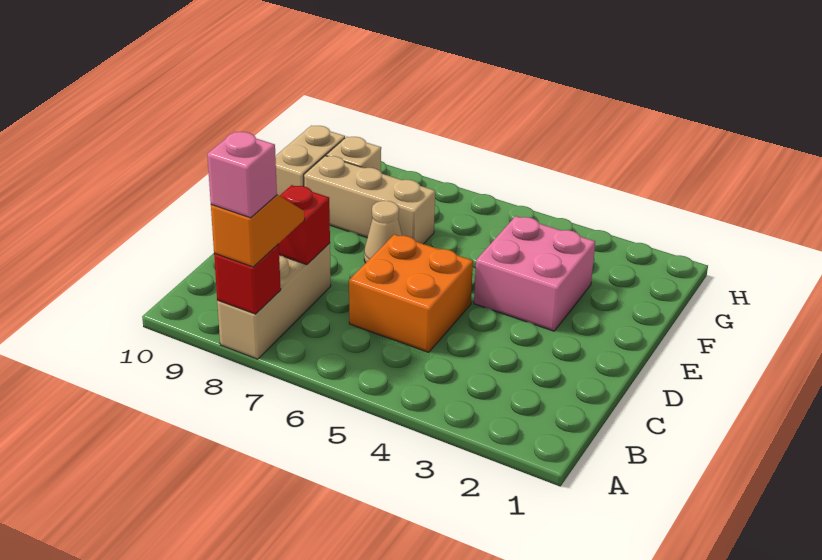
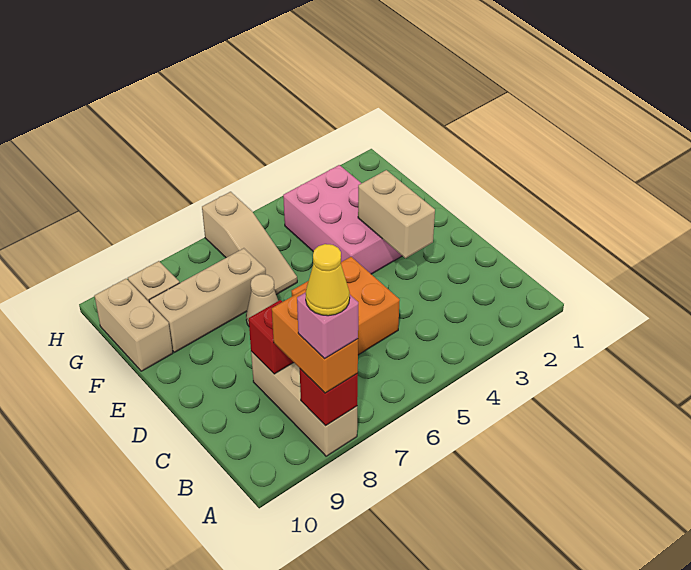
orange slope A8:B8 level 3 top A -> orange brick A8:B8 level 3
none -> yellow cone A8 level 5
none -> tan brick D3:E3 level 2
pink brick E3:F4 level 1 -> pink brick E3:G4 level 1
none -> tan slope F6:H6 level 1 top H

